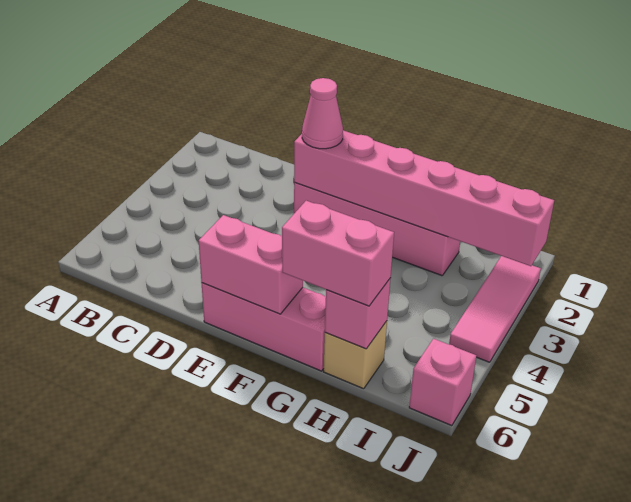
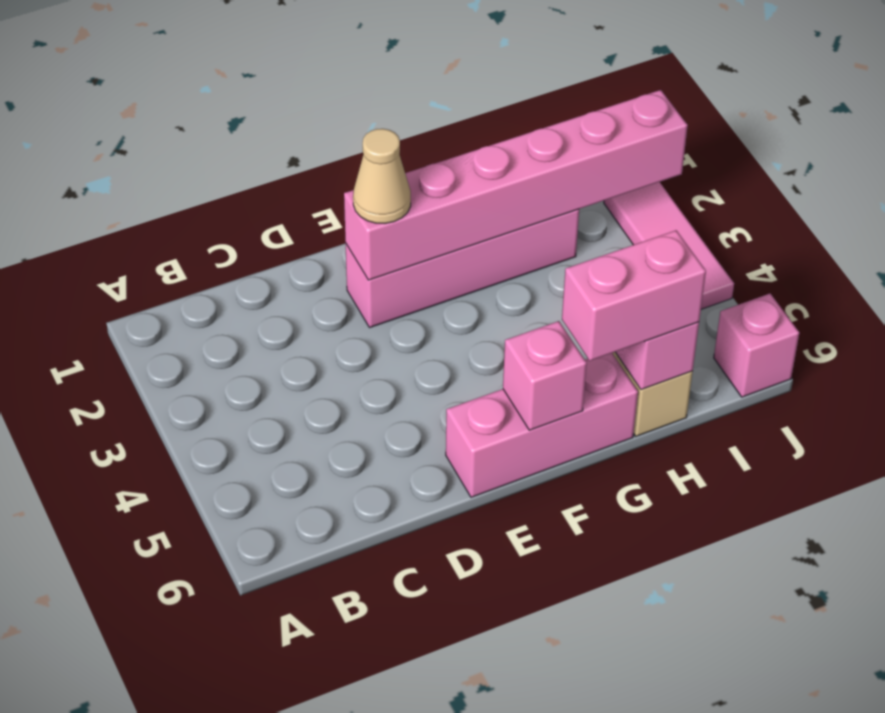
pink cone E2 level 3 -> tan cone E2 level 3
pink brick E6:F6 level 2 -> pink brick F6 level 2

